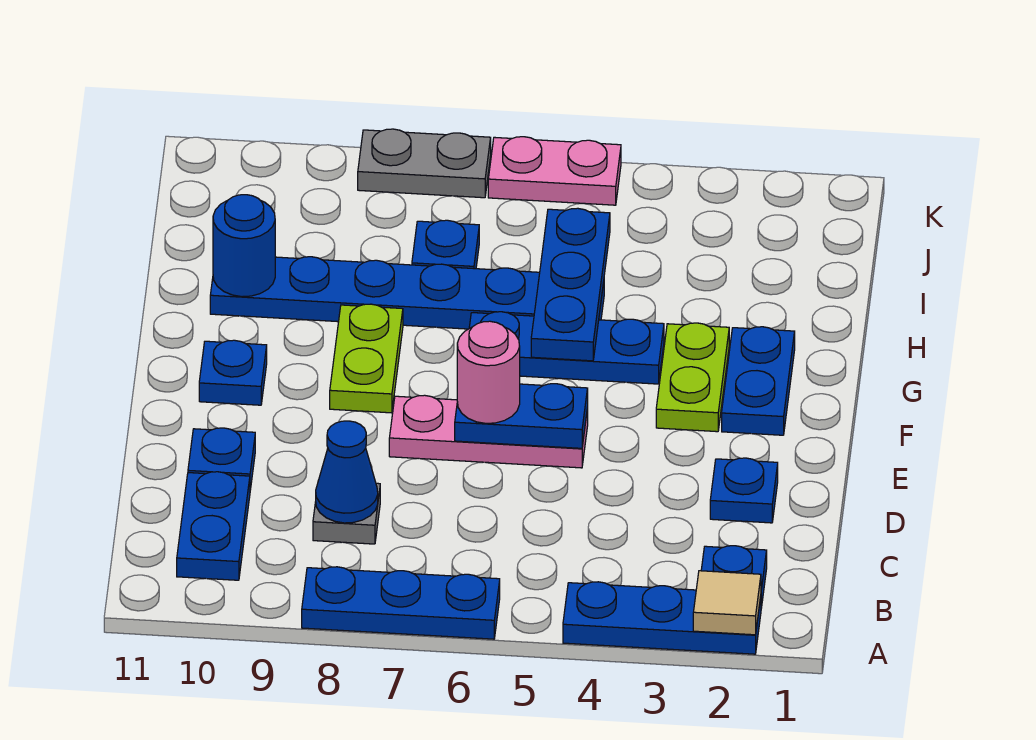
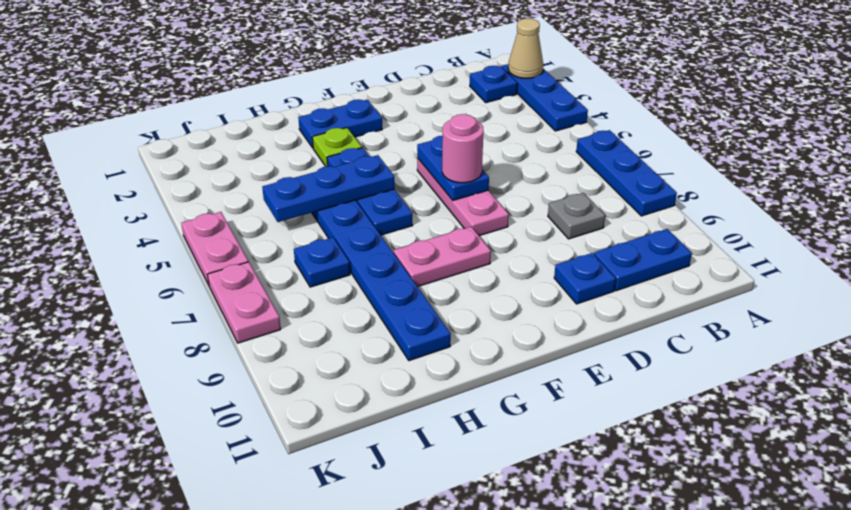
tan tile A2 level 2 -> tan cone A2 level 2
blue cone C8 level 2 -> none
blue plate D2 level 1 -> none
lime plate F3:G3 level 1 -> lime plate G3 level 1
lime plate F8:G8 level 1 -> pink plate F8:G8 level 1
blue plate F10 level 1 -> none
blue round brick H10 level 2 -> none
grey plate K7:K8 level 1 -> pink plate K7:K8 level 1

